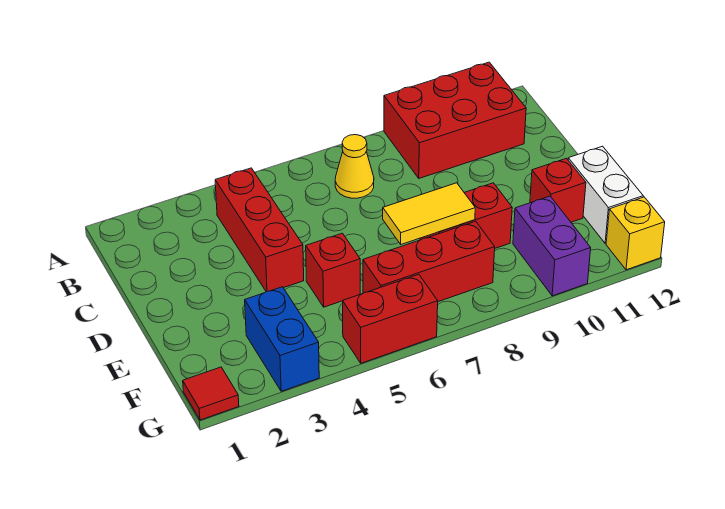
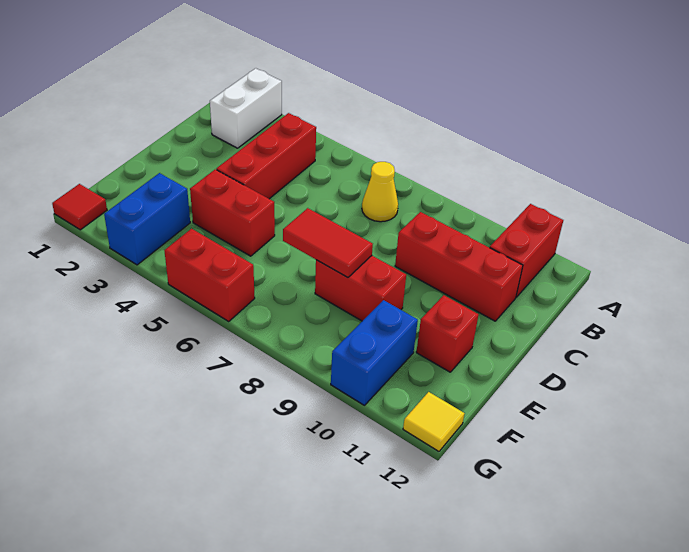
red brick A9:B11 level 1 -> red brick A11:B11 level 1
red brick E5 level 1 -> red brick E4:E5 level 1
yellow tile E7:E8 level 2 -> red tile E7:E8 level 2
white brick E12:F12 level 1 -> white brick A2:B2 level 1
red brick F6:F8 level 1 -> red brick C9:C11 level 1
purple brick F10:G10 level 1 -> blue brick F10:G10 level 1
yellow brick G12 level 1 -> yellow tile G12 level 1

